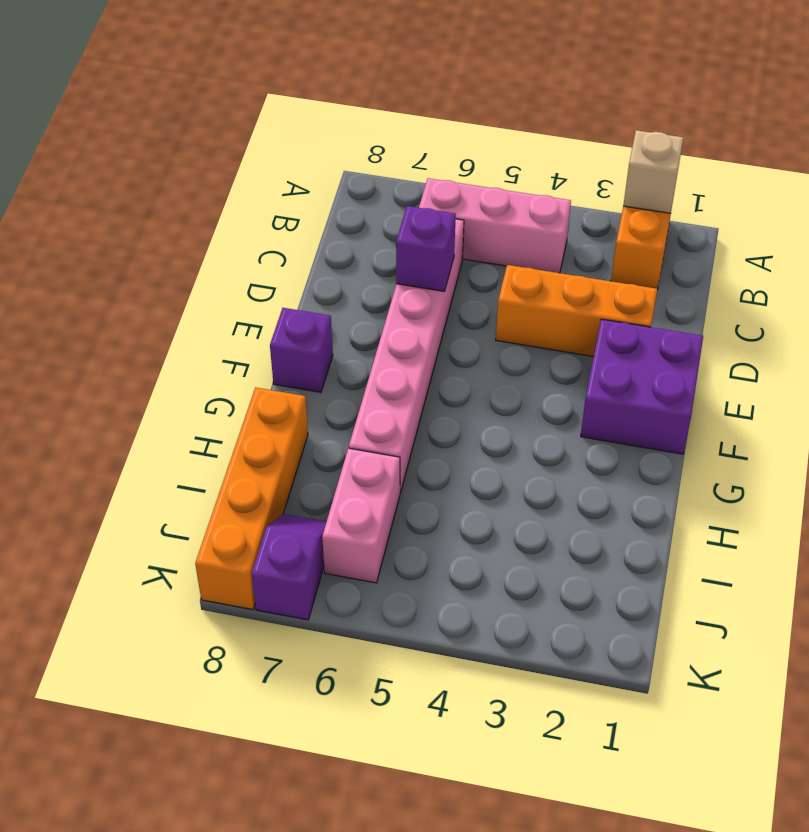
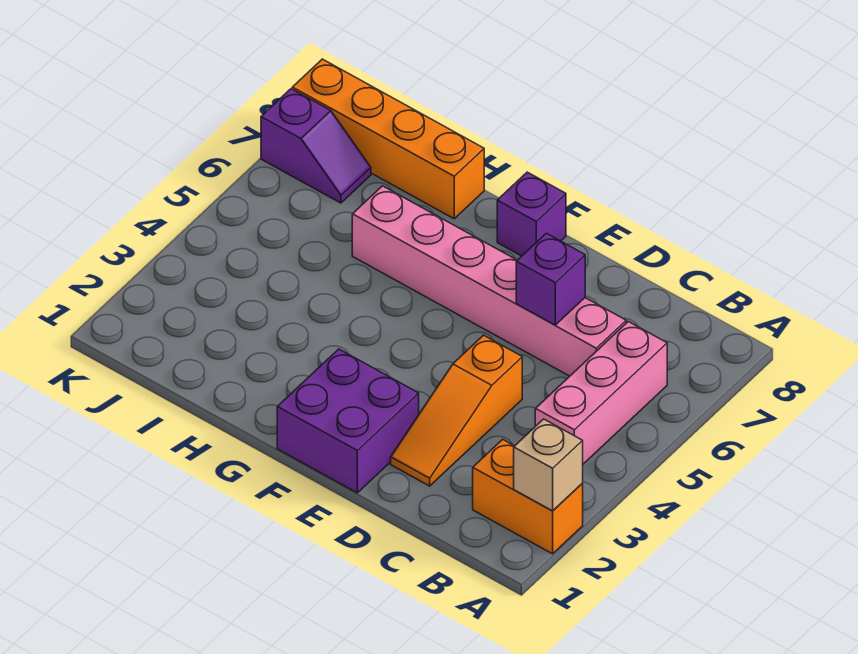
orange brick D2:D4 level 1 -> orange slope D2:D4 level 1 top 4
pink brick I6:J6 level 1 -> none

